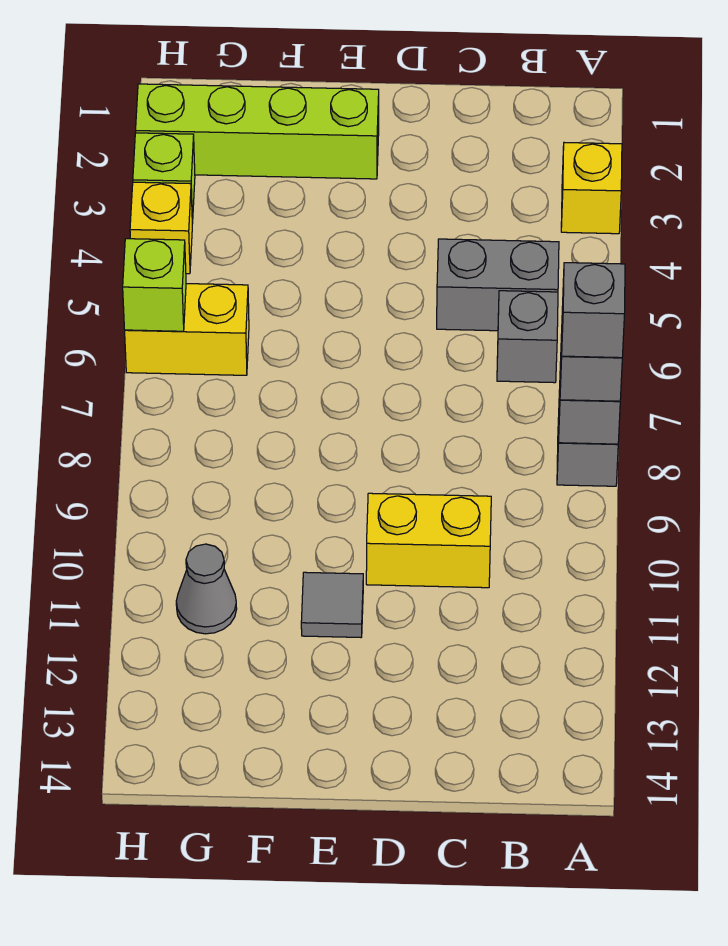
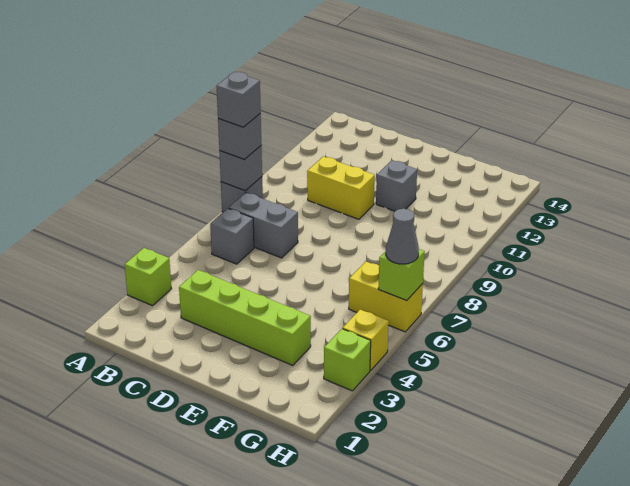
yellow brick A3 level 1 -> lime brick A3 level 1
grey brick B5:C5 level 1 -> grey brick B7:C7 level 1
lime brick E2:H2 level 1 -> lime brick C3:F3 level 1
grey tile E11 level 1 -> grey brick E11 level 1
grey cone G11 level 1 -> grey cone H6 level 3

